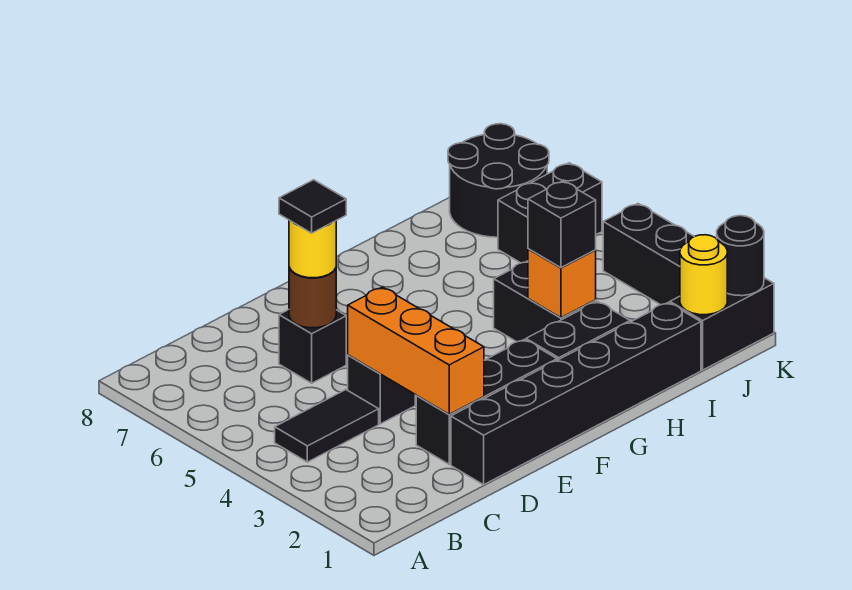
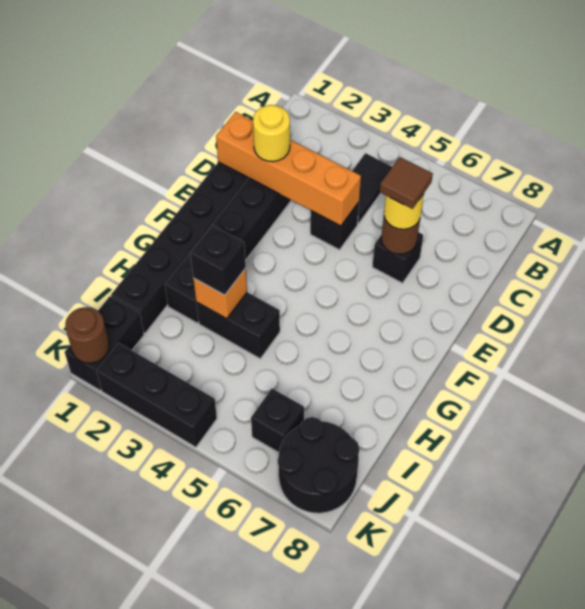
orange brick D2:D4 level 2 -> orange brick D1:D4 level 2
black tile D6 level 4 -> brown tile D6 level 4
yellow round brick J1 level 2 -> yellow round brick D2 level 3
black brick J6:K6 level 1 -> black brick J6 level 1
black round brick K1 level 2 -> brown round brick K1 level 2

